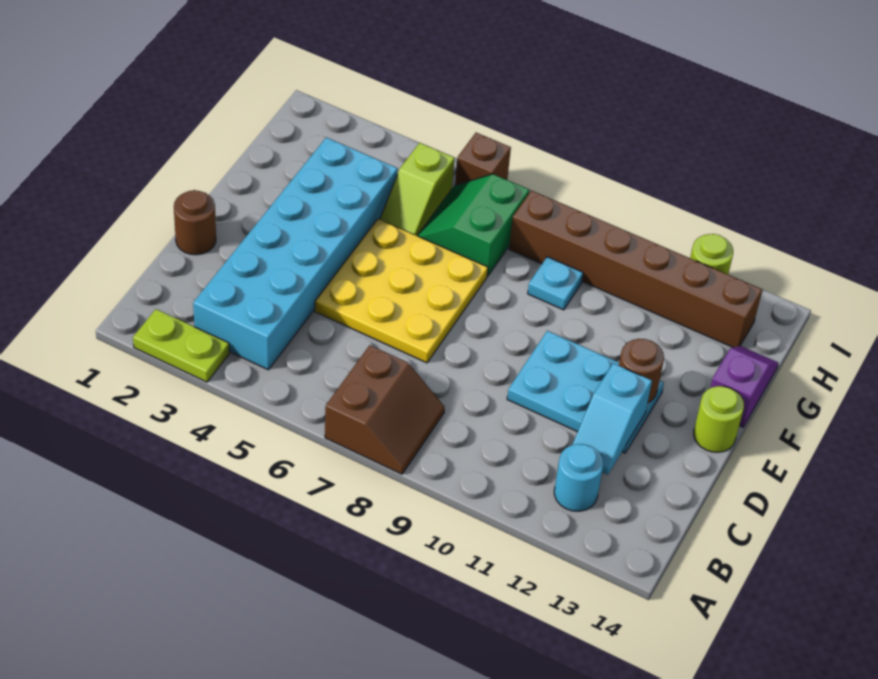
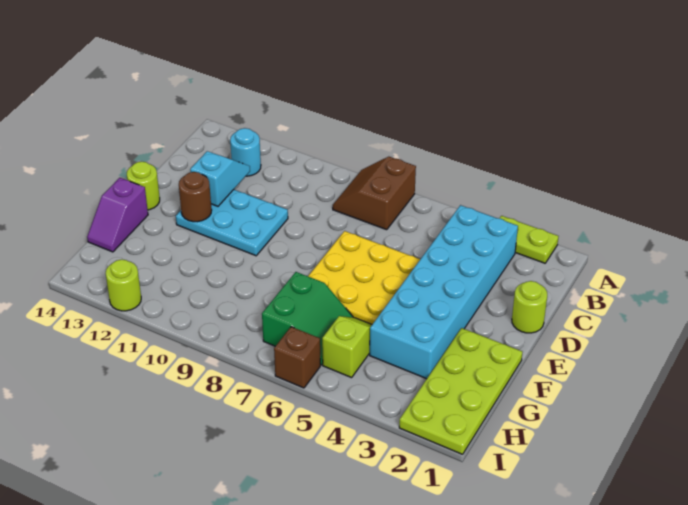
brown round brick D1 level 1 -> lime round brick D1 level 1
none -> lime plate F1:I2 level 1
cyan plate G9 level 1 -> none
brown brick H8:H13 level 1 -> none

